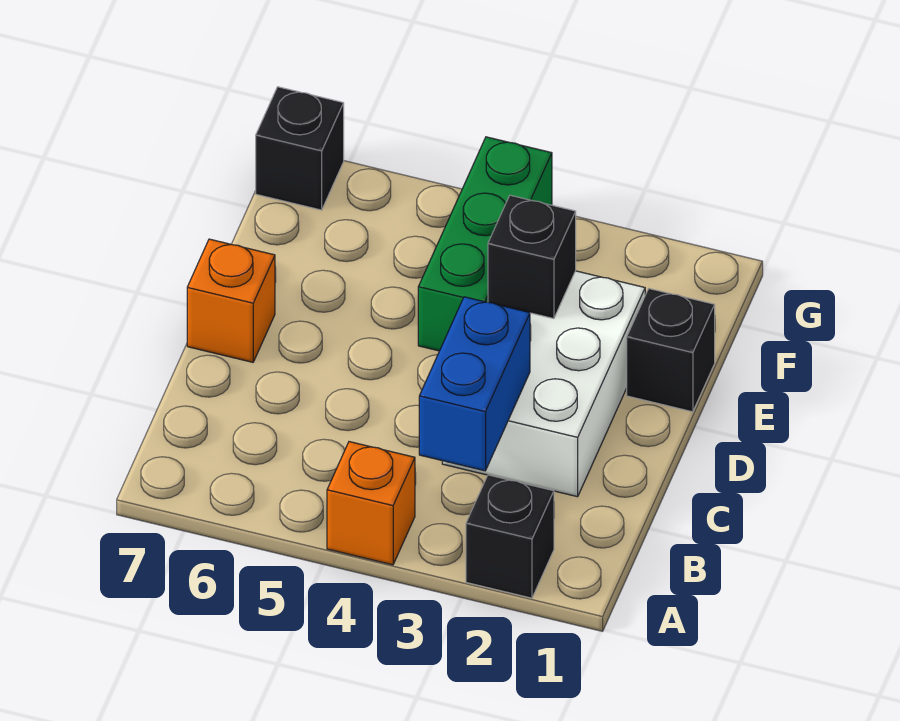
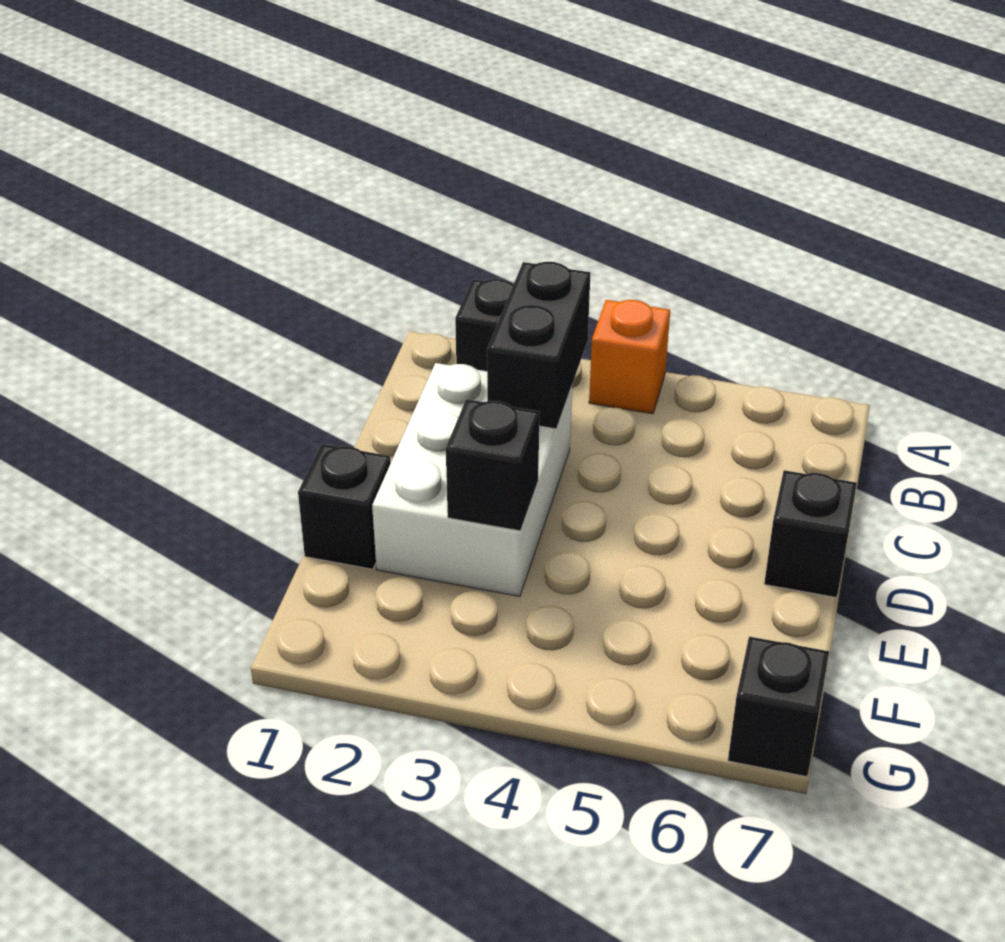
blue brick B3:C3 level 2 -> black brick B3:C3 level 2
orange brick D7 level 1 -> black brick D7 level 1
green brick E4:G4 level 1 -> none

